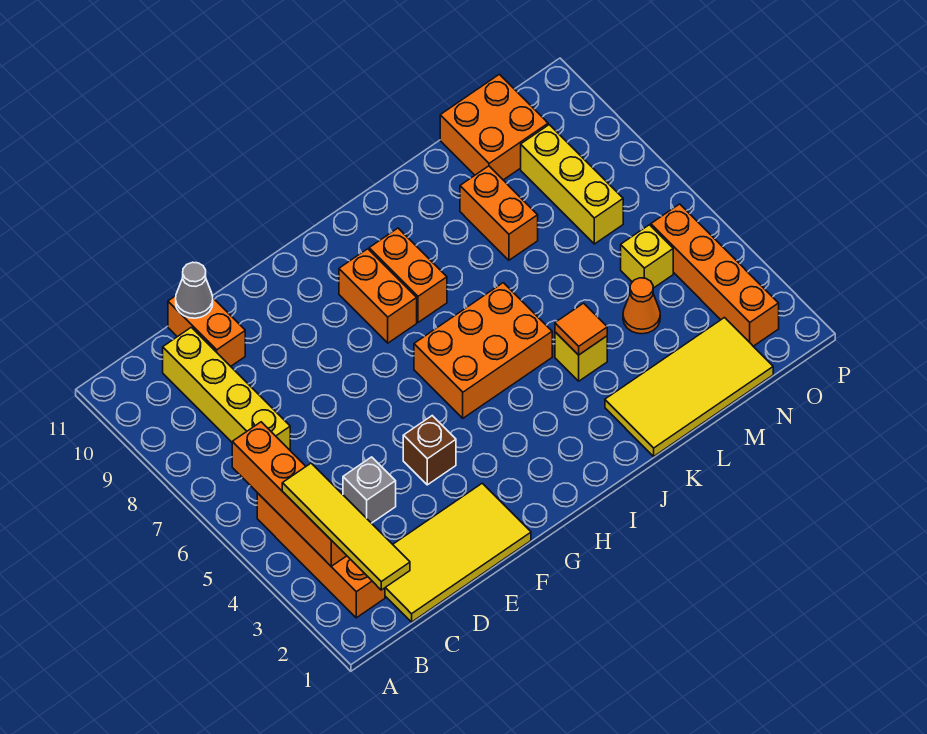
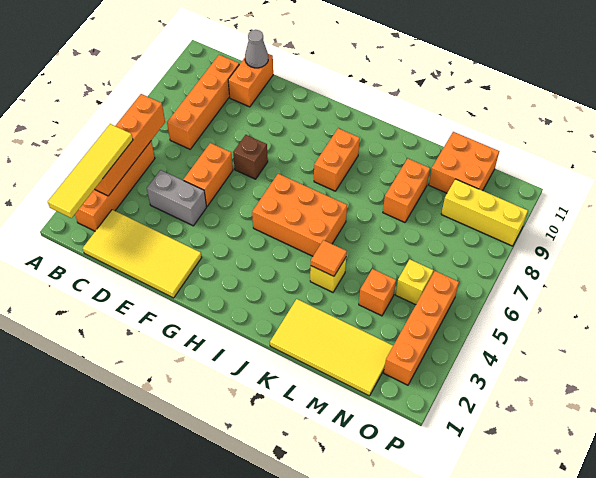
yellow brick C7:C10 level 1 -> orange brick C7:C10 level 1
grey brick D4 level 1 -> grey brick D4:E4 level 1
brown brick F4 level 1 -> brown brick F7 level 1
orange brick H8:H9 level 1 -> orange brick E5:E6 level 1
orange cone M4 level 1 -> orange brick M4 level 1
yellow brick N7:N9 level 1 -> yellow brick N9:P9 level 1

